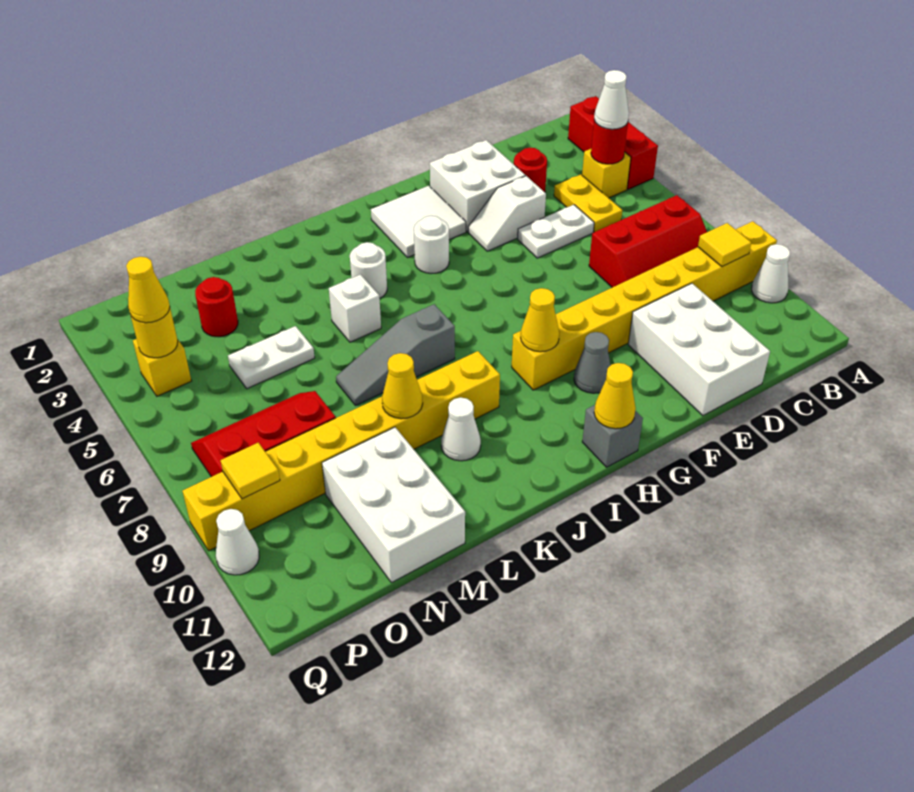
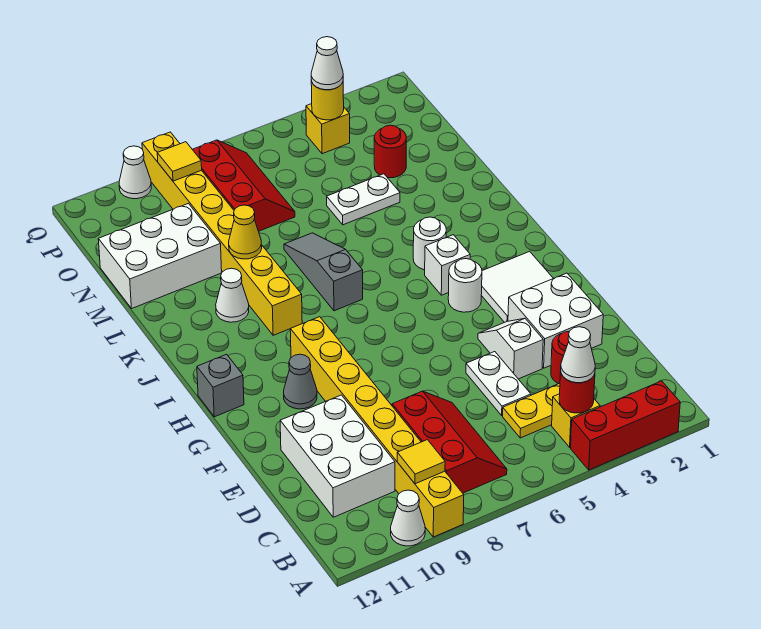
red slope B7:D8 level 1 top 7 -> red slope B7:D8 level 1 top 8
white brick D10:E12 level 1 -> white brick C10:E11 level 1
yellow cone H9 level 2 -> none
yellow cone H12 level 2 -> none
white brick K5 level 1 -> white brick I4 level 1
white plate M5:N5 level 1 -> white plate M4:M5 level 1
yellow cone P4 level 3 -> white cone P4 level 3

